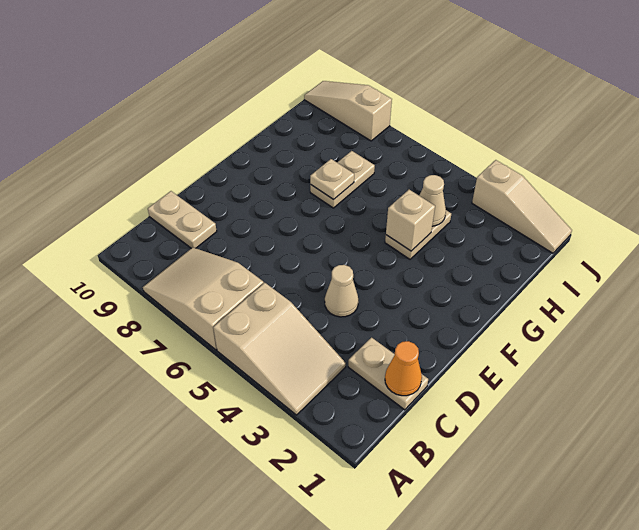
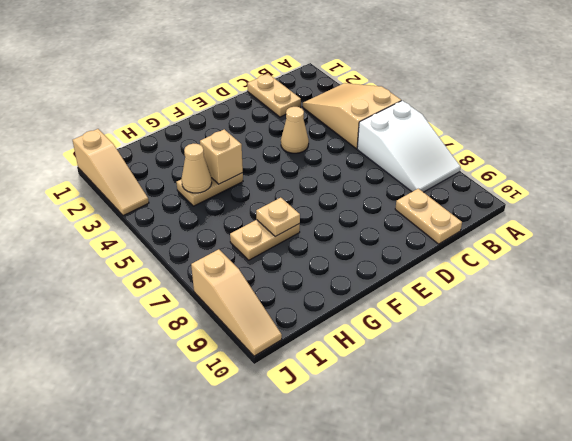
tan slope A6:B8 level 1 top 6 -> white slope A6:B8 level 1 top 6
orange cone C1 level 2 -> none
tan slope J1:J3 level 1 top 3 -> tan slope J1:J3 level 1 top 1

